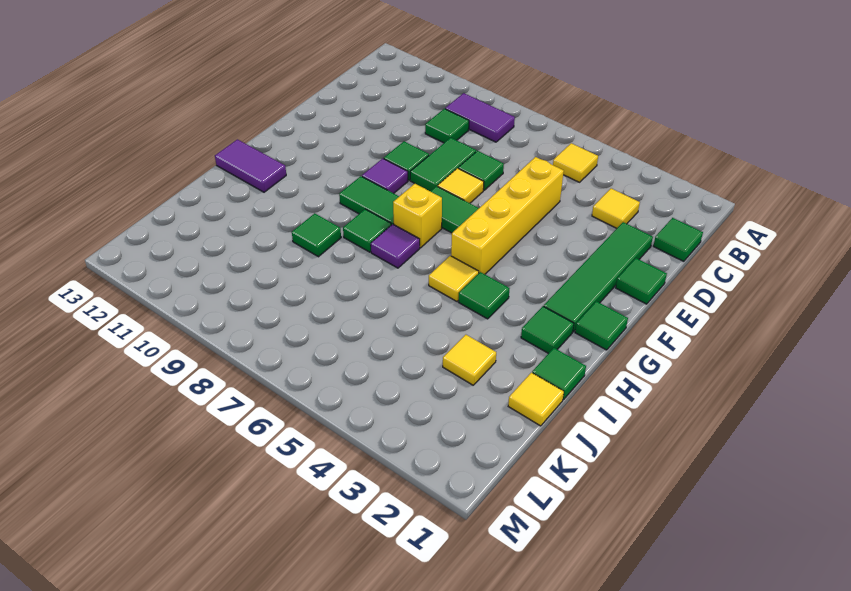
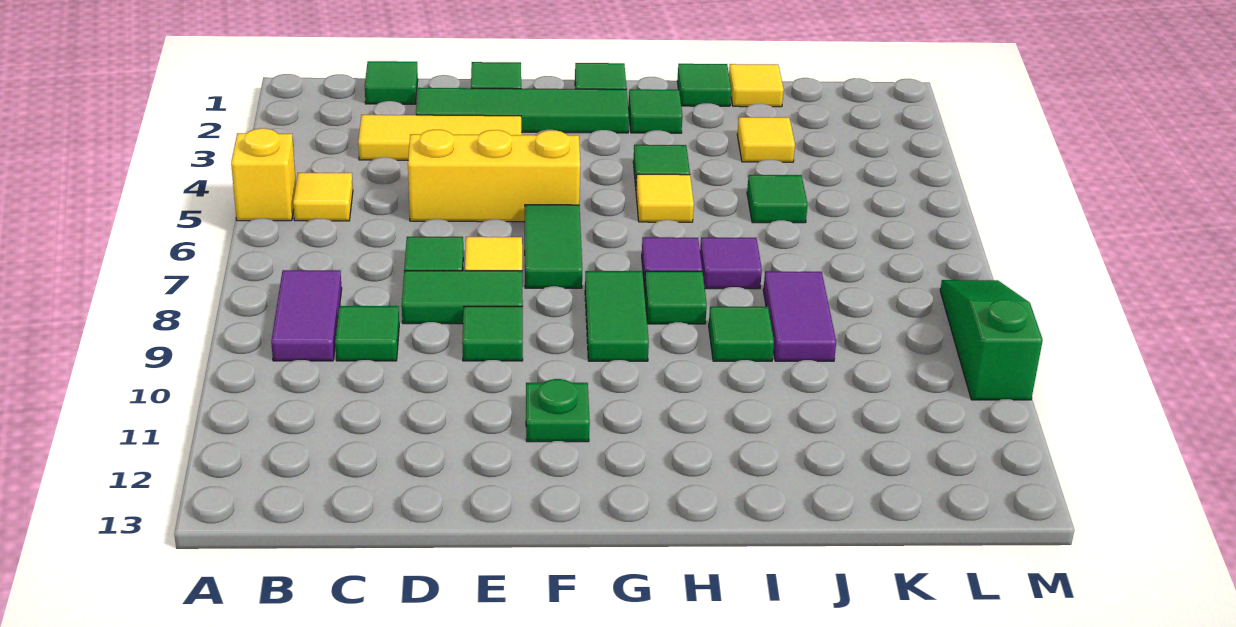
yellow tile C3 level 1 -> yellow tile C3:E3 level 1
yellow brick D5:G5 level 1 -> yellow brick D5:F5 level 1
purple tile F9 level 1 -> purple tile I7 level 1
none -> green plate F11 level 1
yellow brick G7 level 1 -> yellow brick A5 level 1
purple tile H12:H13 level 1 -> purple tile J8:J9 level 1
none -> green tile J5 level 1
none -> green slope M8:M10 level 1 top 10

